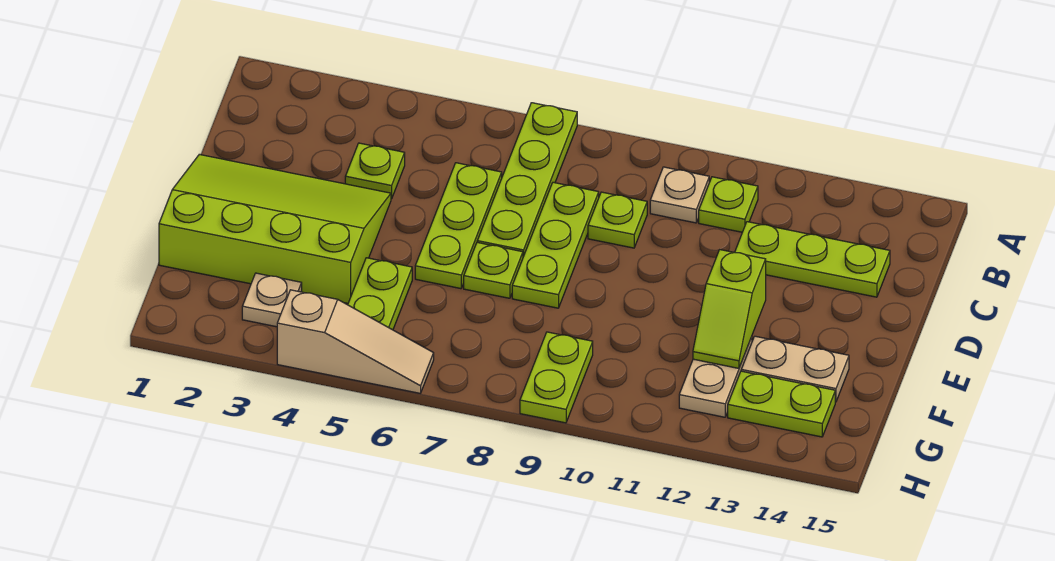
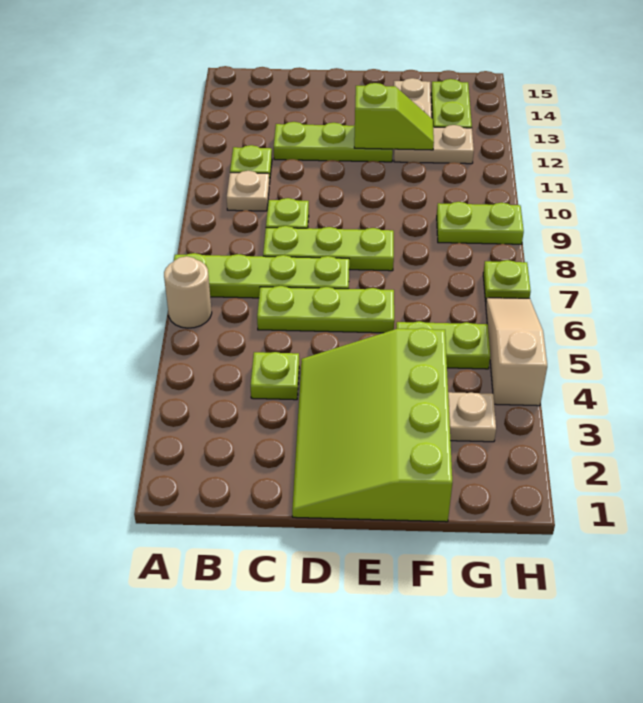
none -> tan round brick A6 level 1
lime plate C12:C14 level 1 -> lime plate C12:E12 level 1
lime plate E7 level 1 -> lime plate H7 level 1

